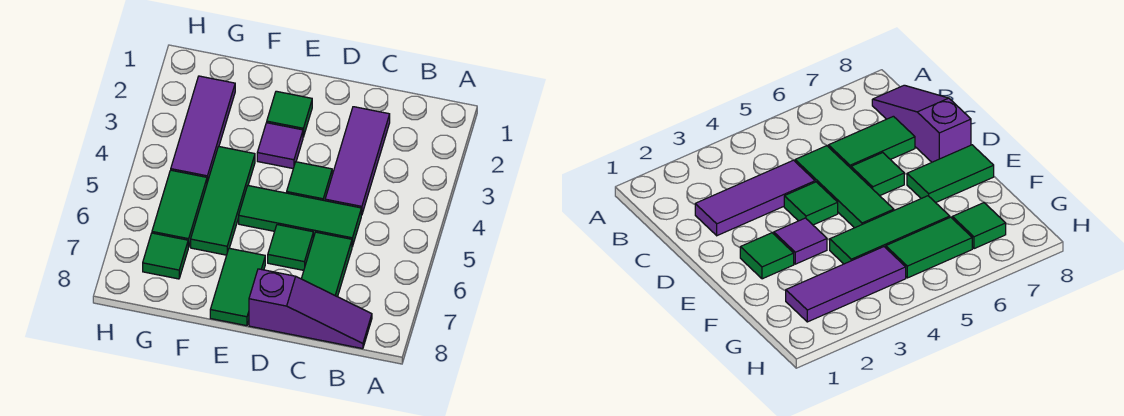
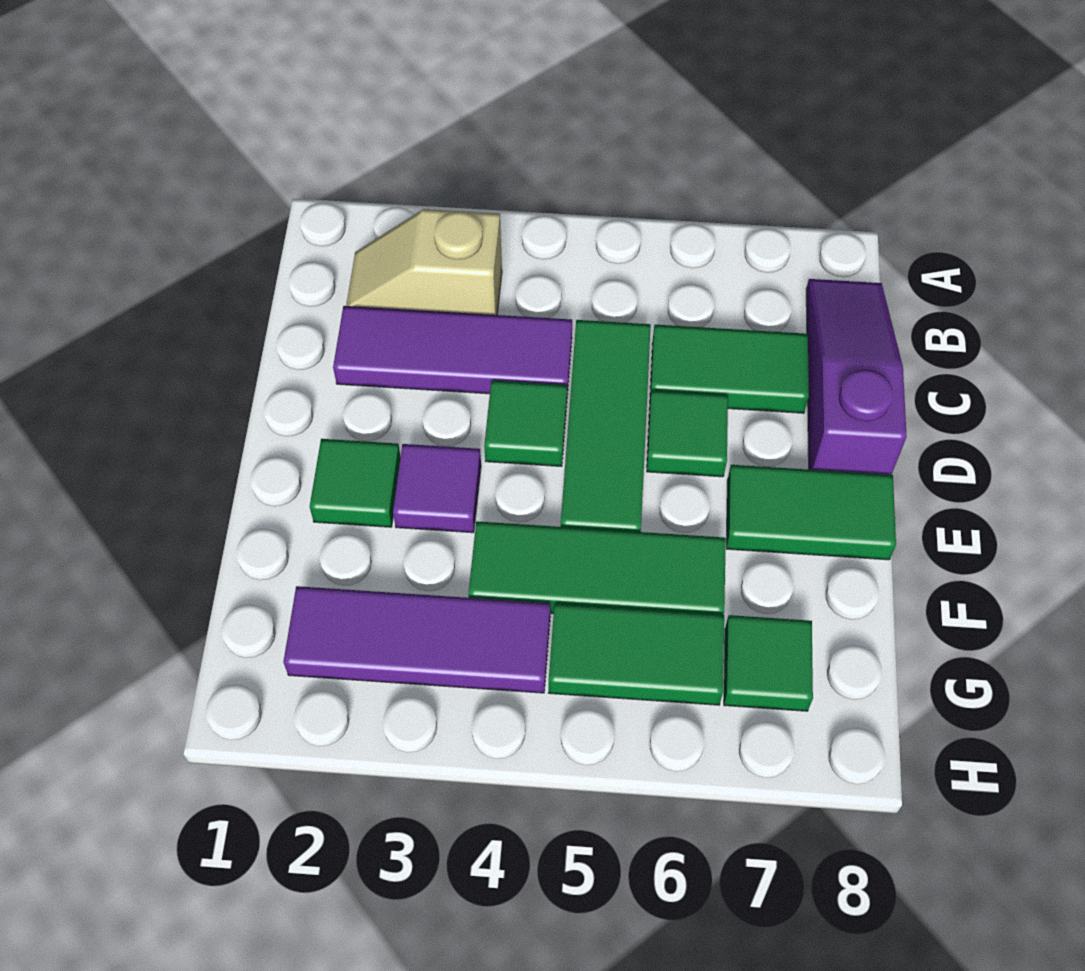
none -> tan slope B2:B3 level 1 top 3

